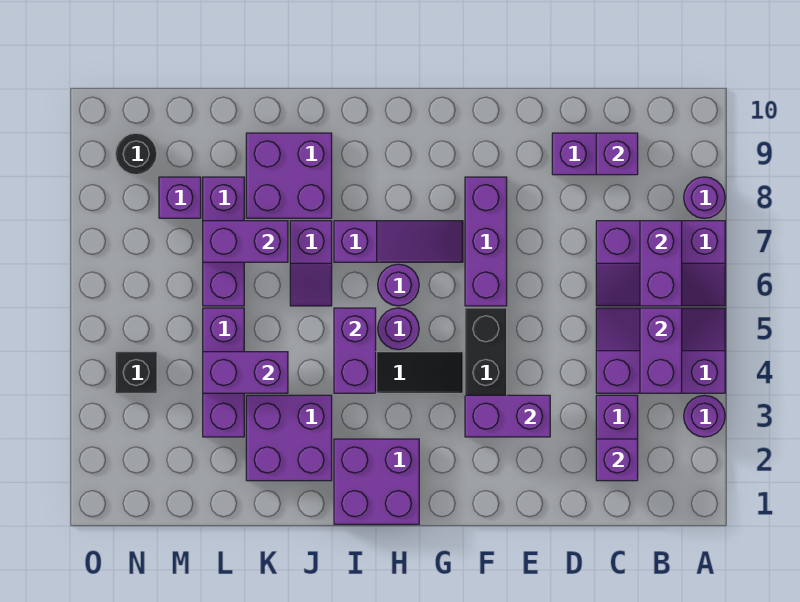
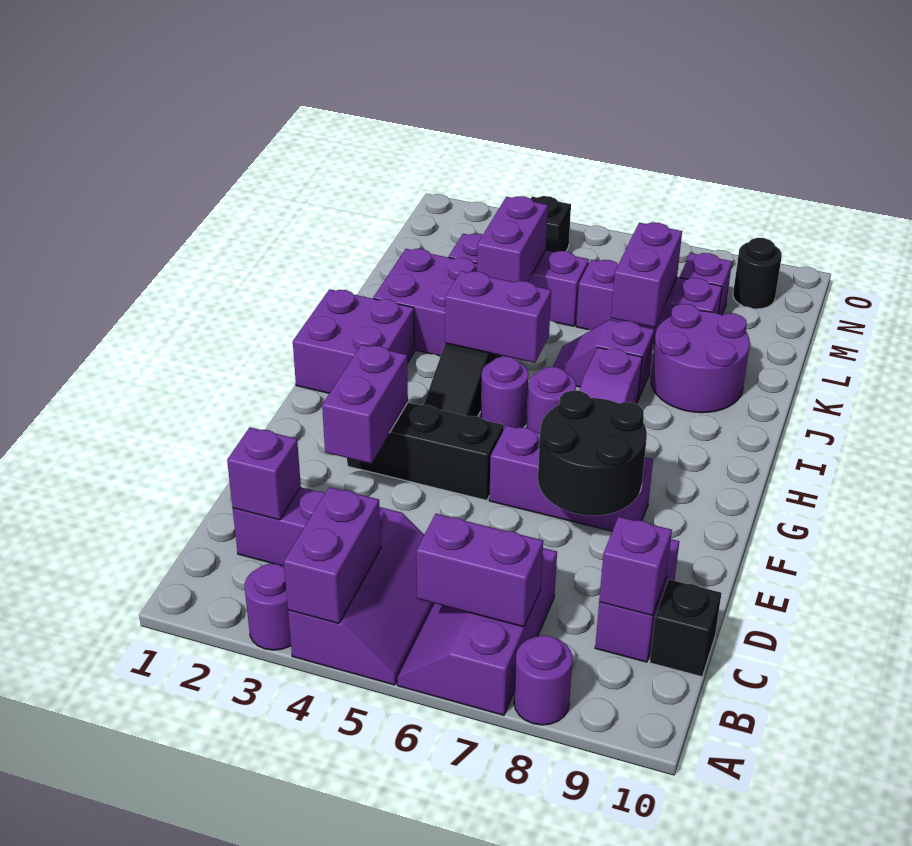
purple brick B4:B5 level 2 -> purple brick A4:B4 level 2
none -> black brick C10 level 1
none -> black round brick E7:F8 level 2
purple brick J8:K9 level 1 -> purple round brick J8:K9 level 1

